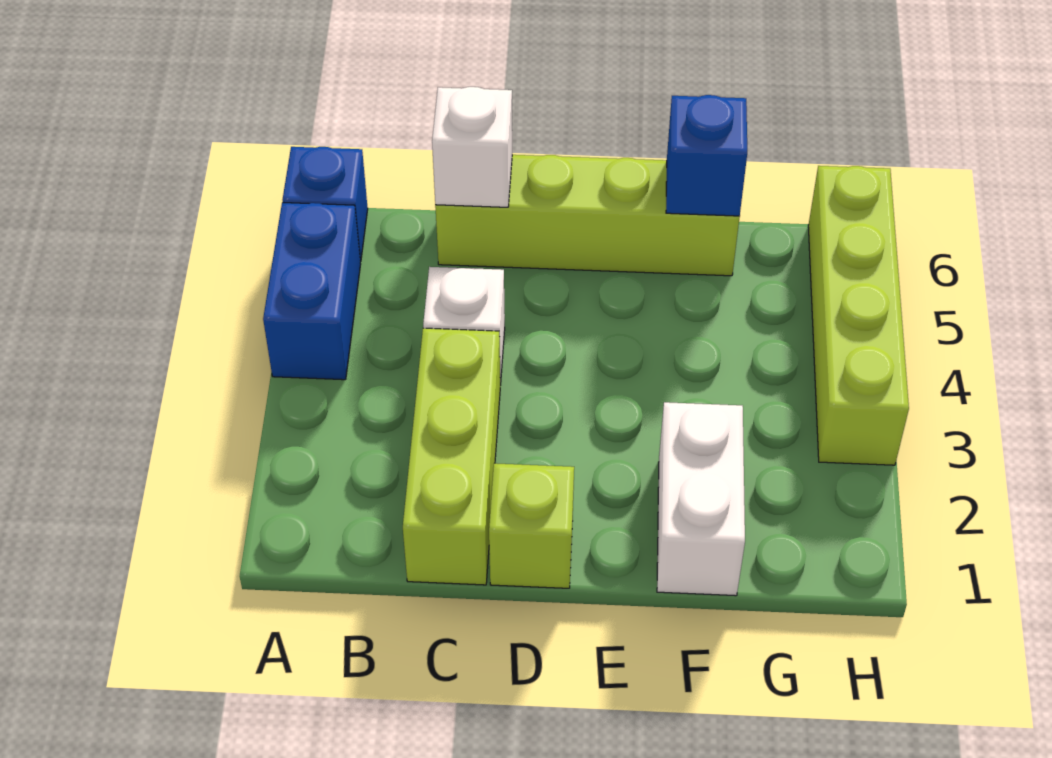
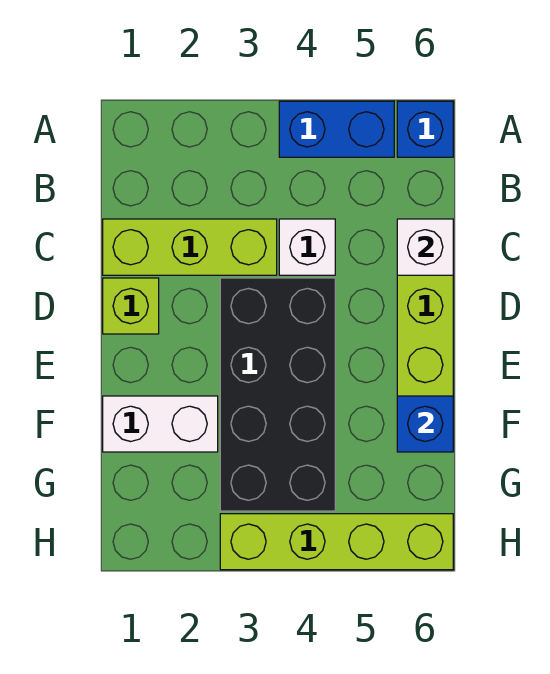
none -> black brick D3:G4 level 1

